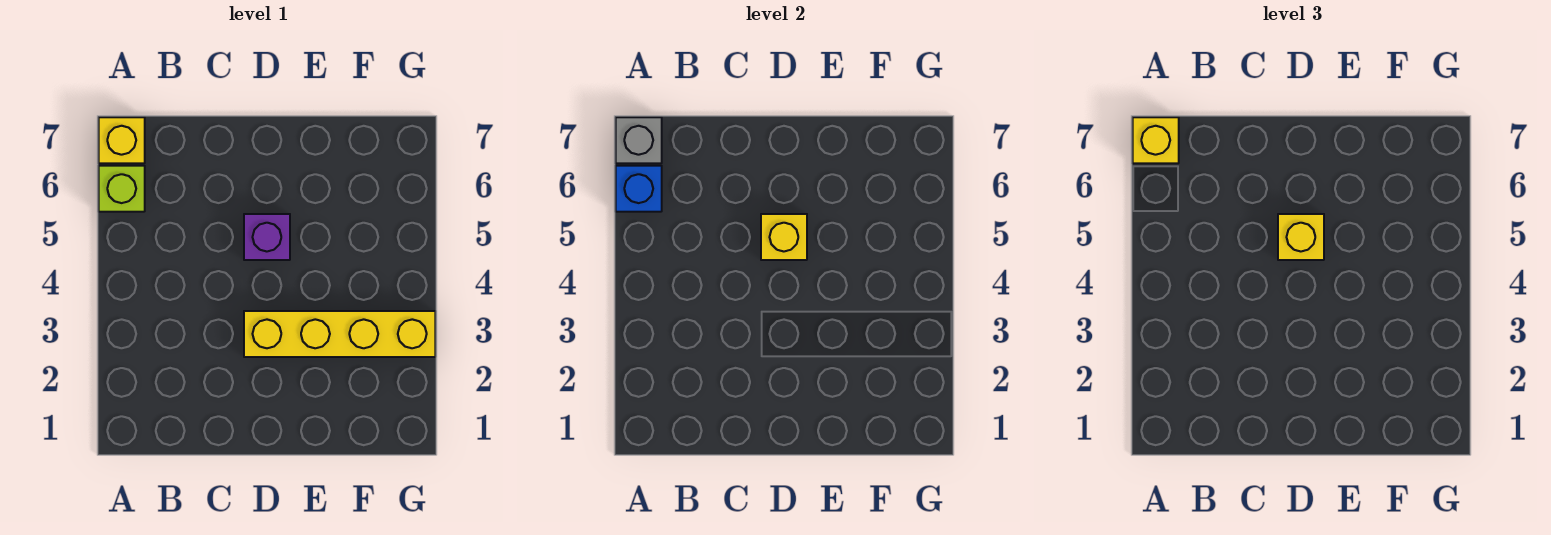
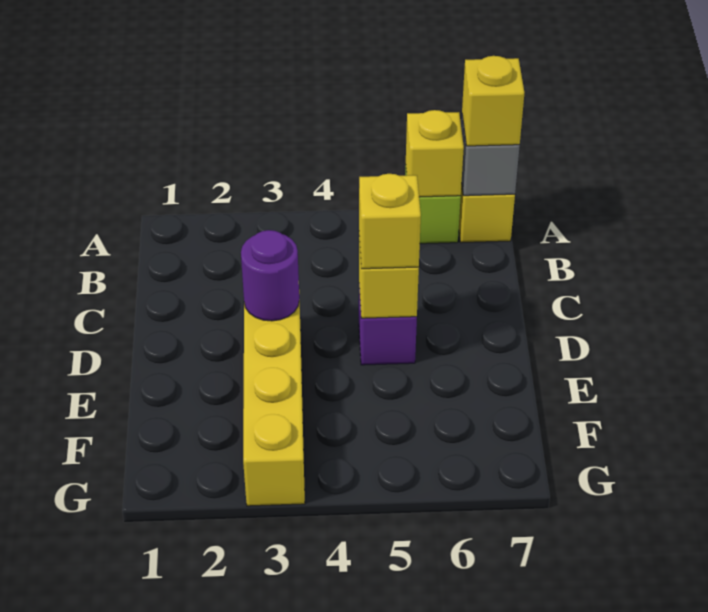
blue brick A6 level 2 -> yellow brick A6 level 2
none -> purple round brick D3 level 2

